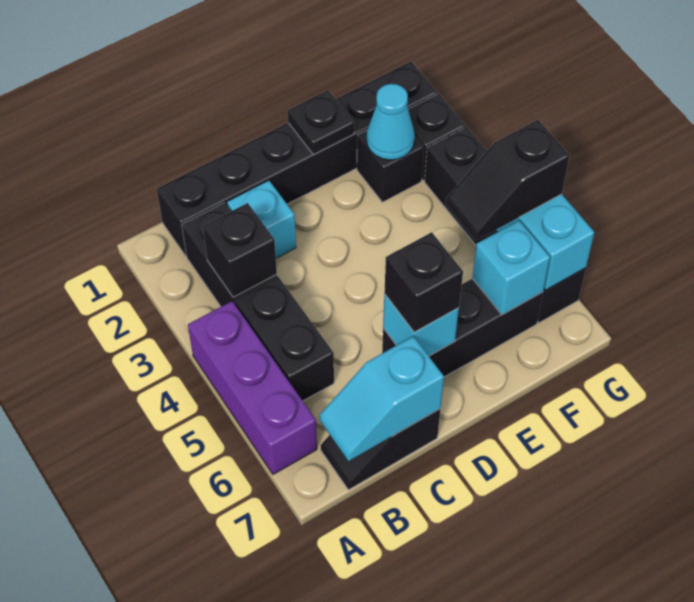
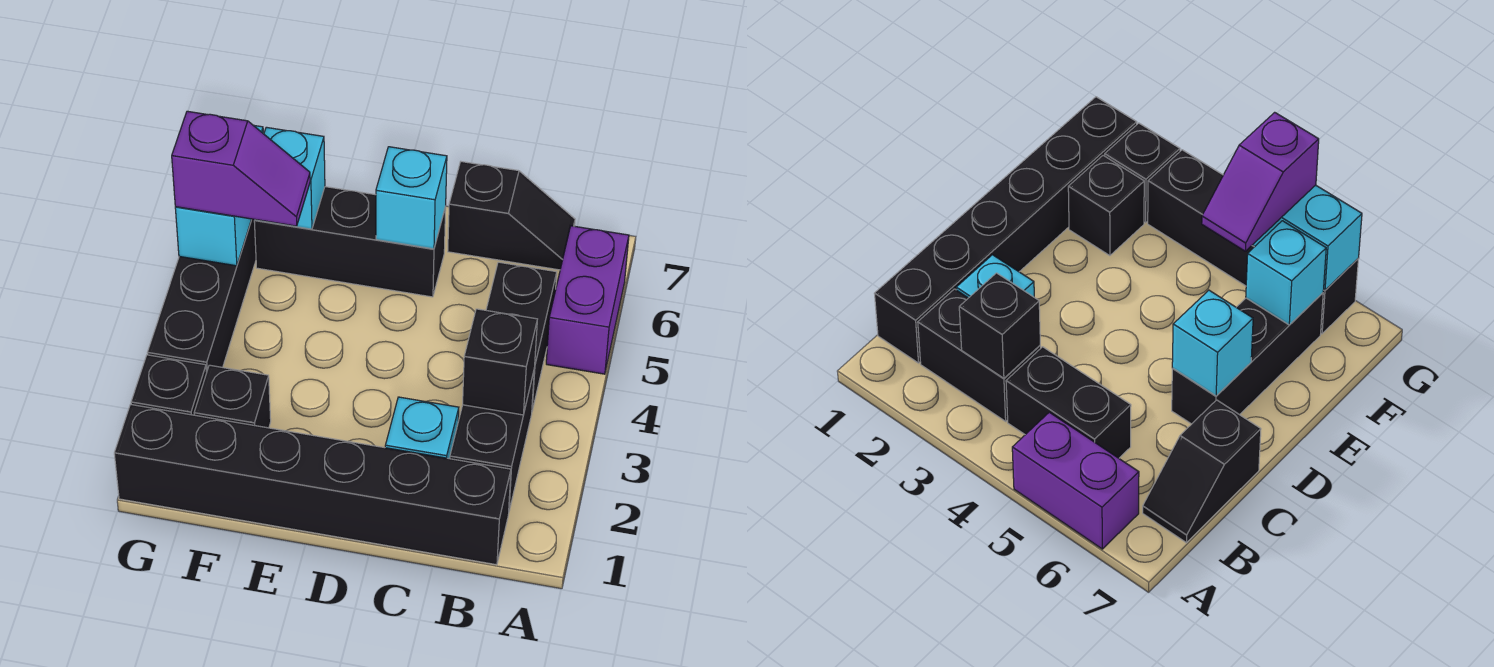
purple brick A4:A6 level 1 -> purple brick A5:A6 level 1
cyan slope B7:C7 level 2 top C -> none
black brick D6 level 3 -> none
black plate E1 level 2 -> none
cyan cone F2 level 2 -> none
black slope F5:G5 level 3 top G -> purple slope F5:G5 level 3 top G

